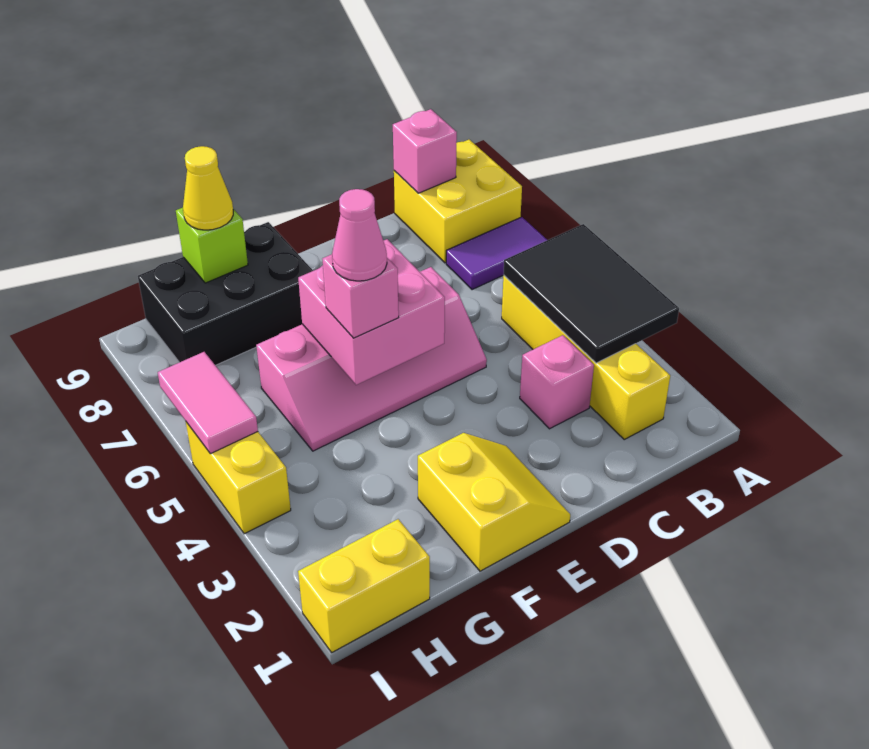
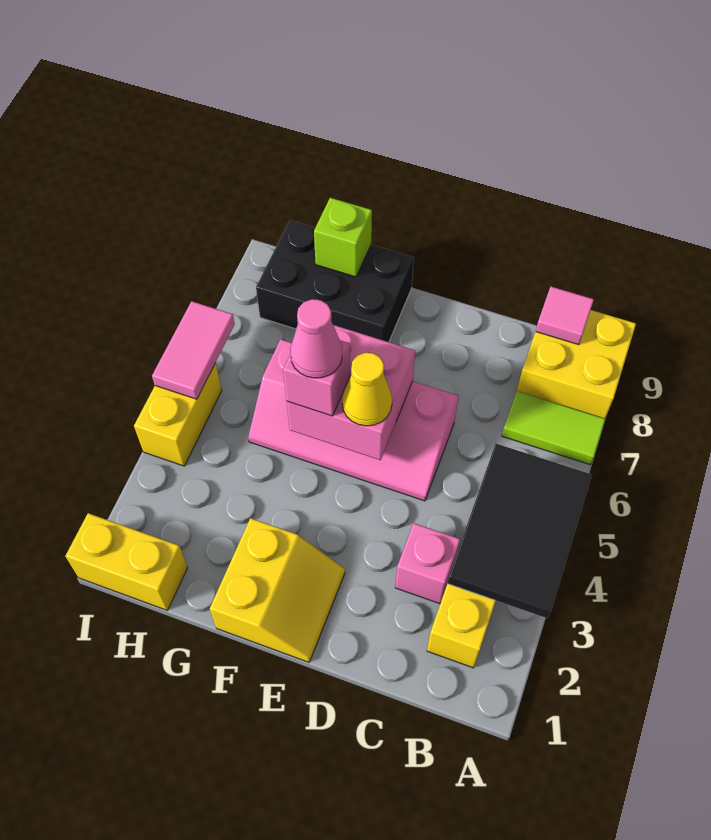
purple tile A7:B7 level 1 -> lime tile A7:B7 level 1
pink brick B9 level 2 -> pink tile B9 level 2
yellow cone G9 level 3 -> yellow cone E5 level 3

